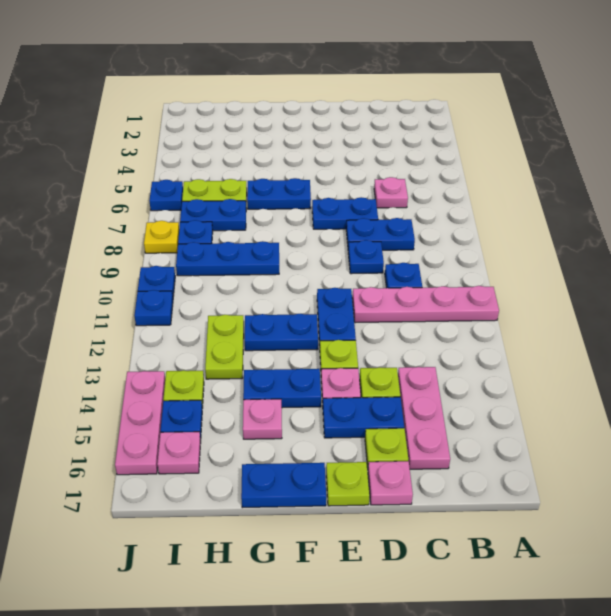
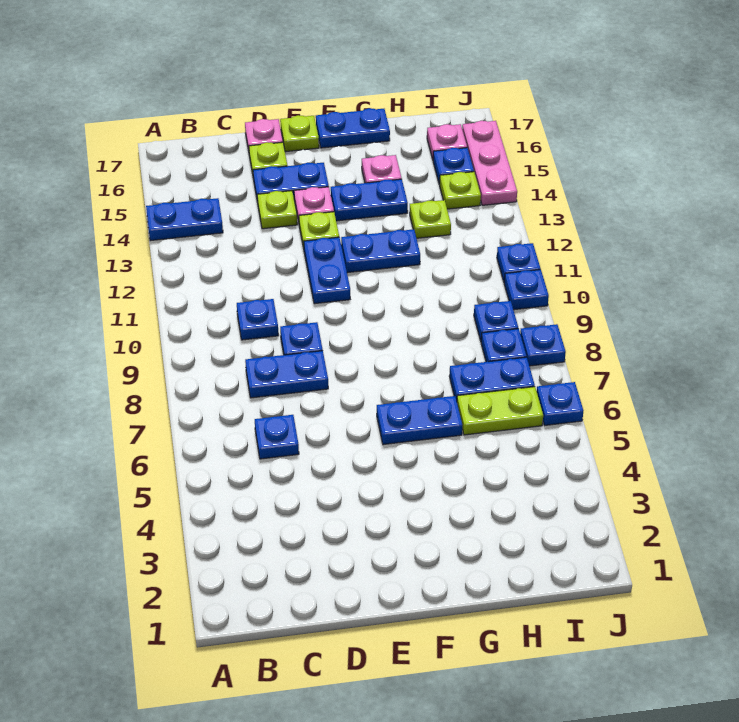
pink plate A11:D11 level 1 -> none
pink plate C6 level 1 -> blue plate C6 level 1
pink plate C14:C16 level 1 -> none
blue plate D7:E7 level 1 -> blue plate A14:B14 level 1
blue plate G9:I9 level 1 -> blue plate I9 level 1
lime plate H12:H13 level 1 -> lime plate H13 level 1
yellow plate J8 level 1 -> blue plate J8 level 1

